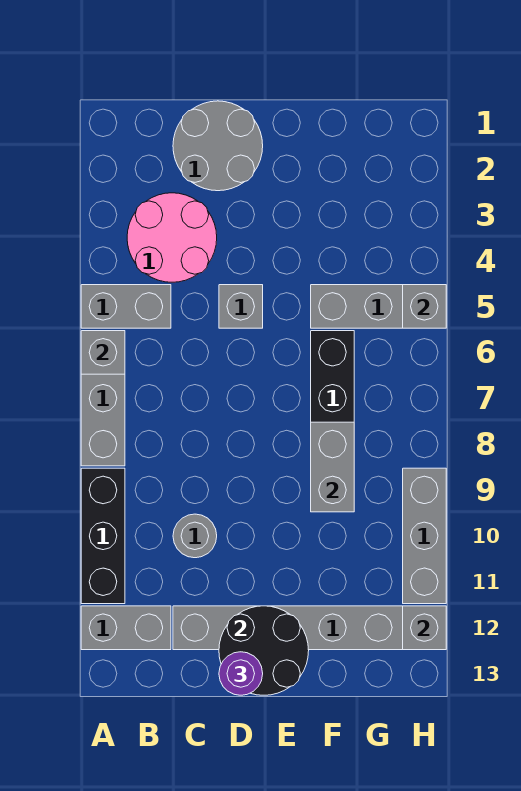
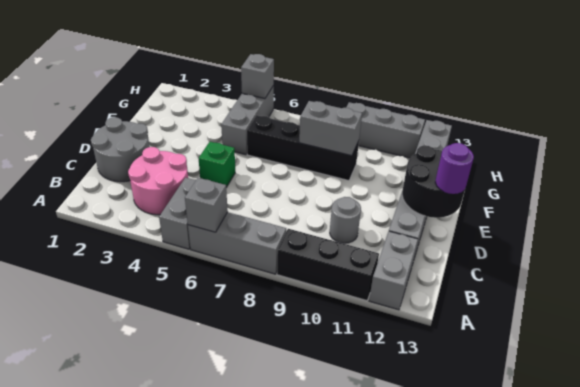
grey brick D5 level 1 -> green brick D5 level 1
grey brick H12 level 2 -> none

